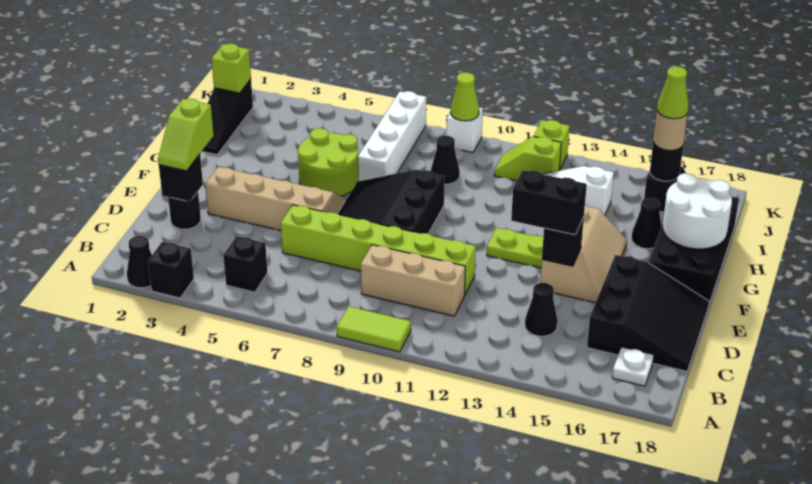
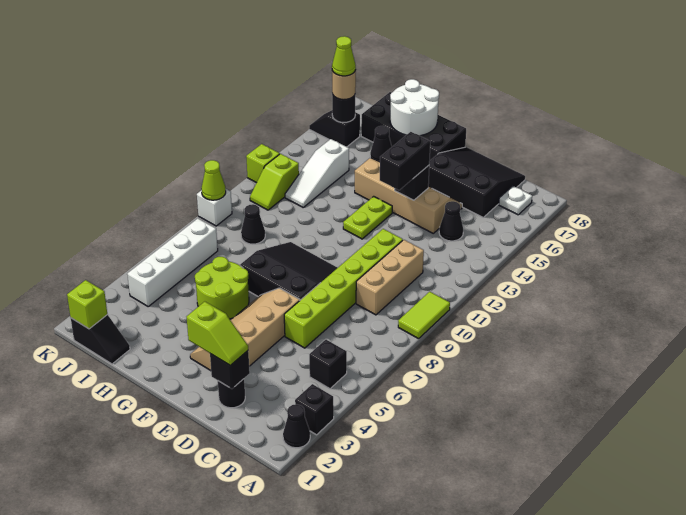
black slope E7:G9 level 1 top 9 -> black slope E7:G9 level 1 top 7
tan slope E14:G15 level 1 top 14 -> tan slope D14:G15 level 1 top 14
black slope H1:J1 level 1 top J -> black slope I1:J1 level 1 top J
white brick H7:K7 level 1 -> white brick J4:J7 level 1

